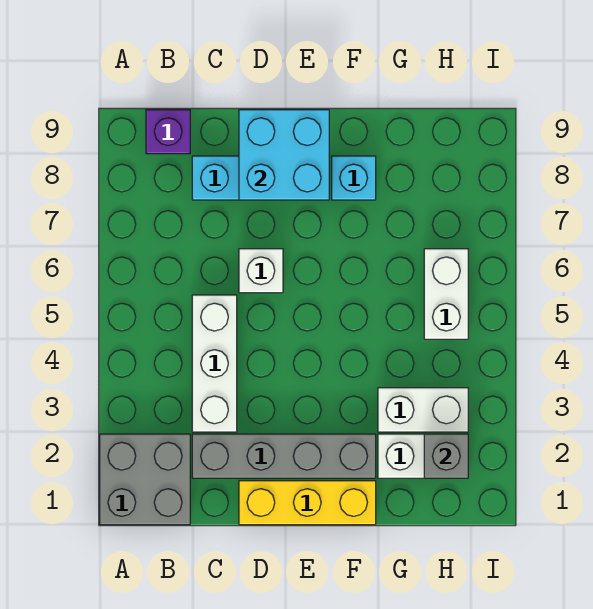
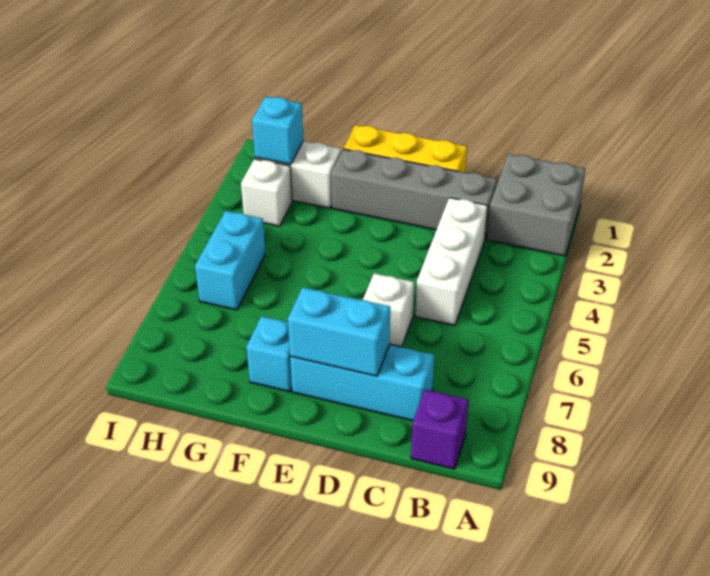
cyan brick D8:E9 level 2 -> cyan brick D8:E8 level 2
white brick G3:H3 level 1 -> white brick H3 level 1
grey brick H2 level 2 -> cyan brick H2 level 2
white brick H5:H6 level 1 -> cyan brick H5:H6 level 1

